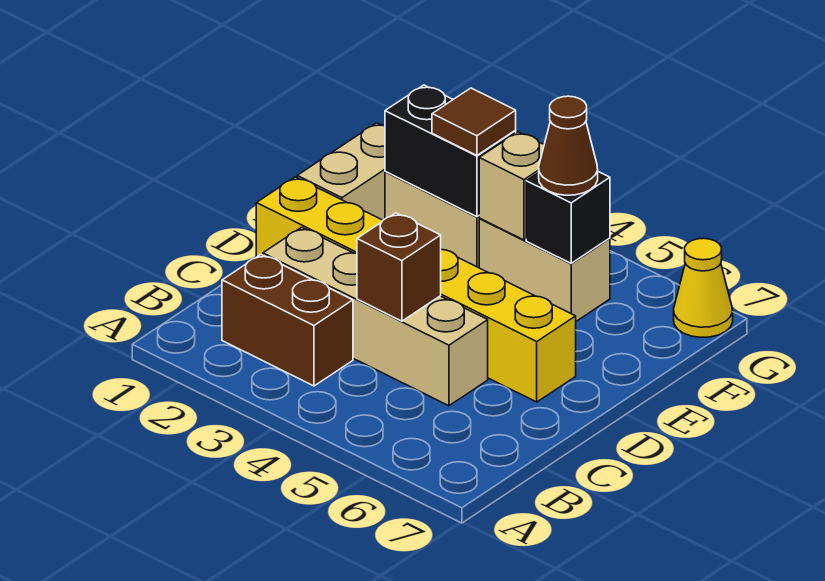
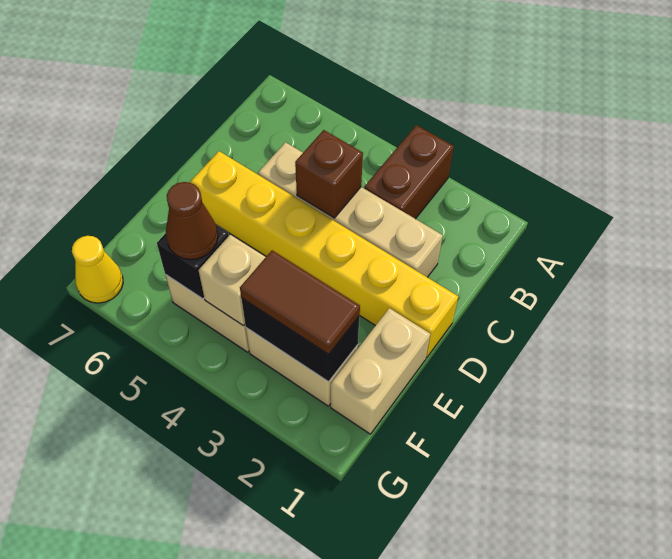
brown brick B2:B3 level 1 -> brown brick A3:B3 level 1
brown tile F3 level 3 -> brown tile F2:F3 level 3

